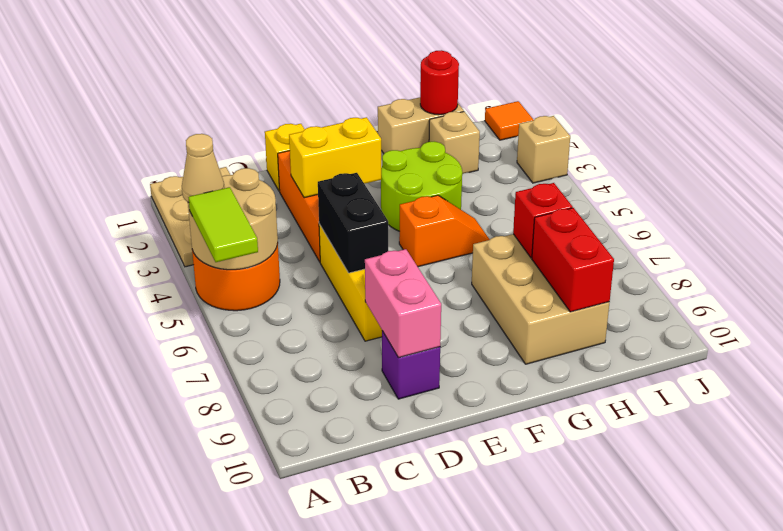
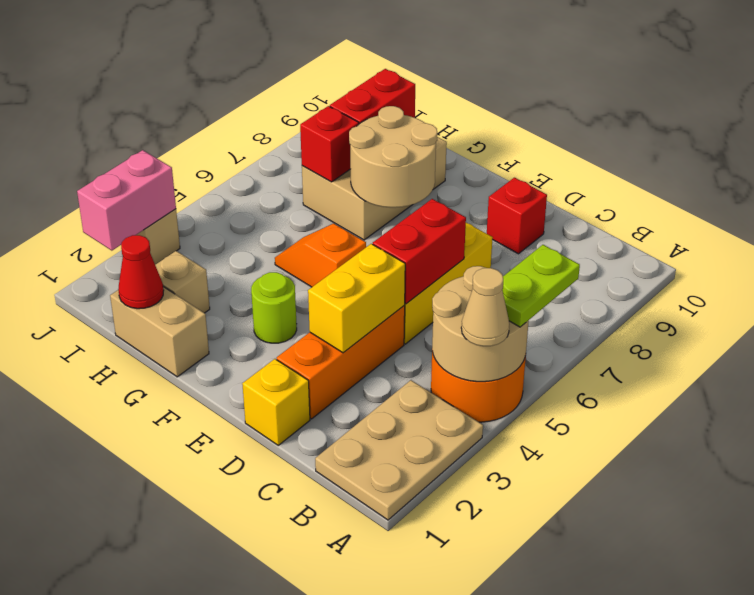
lime tile A5:A6 level 3 -> lime plate A5:A6 level 3
yellow brick D3:E3 level 2 -> yellow brick D3:D4 level 2
black brick D5:D6 level 2 -> red brick D5:D6 level 2
pink brick D8:D9 level 2 -> pink brick J2:J3 level 2
purple brick D9 level 1 -> red brick D9 level 1
lime round brick F3:G4 level 1 -> lime round brick F3 level 1
none -> tan round brick F7:G8 level 2
red round brick H1 level 2 -> red cone H1 level 2
orange tile J1 level 1 -> none

